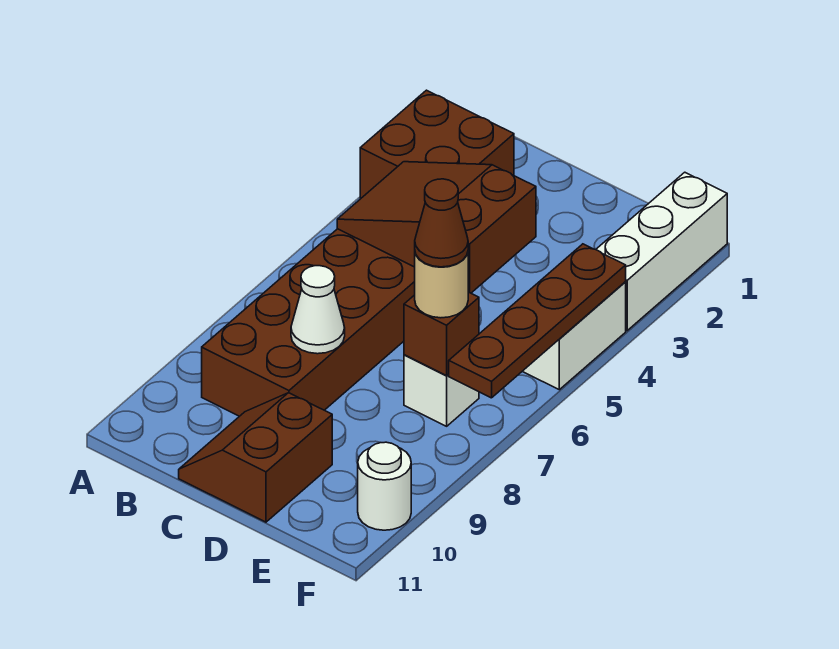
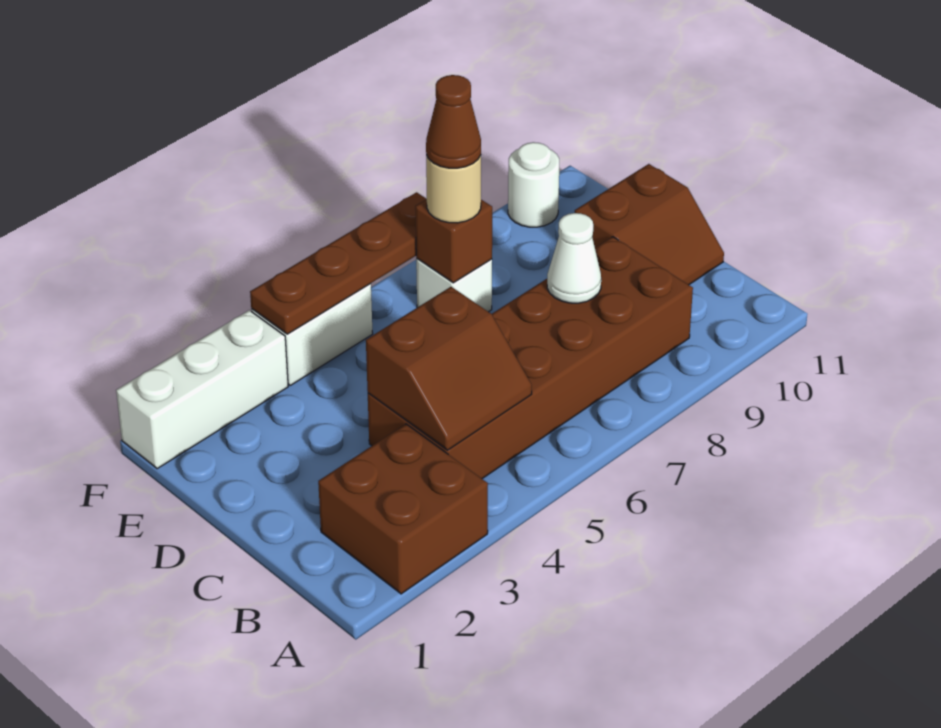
brown slope B4:D5 level 2 top D -> brown slope B4:C5 level 2 top C

